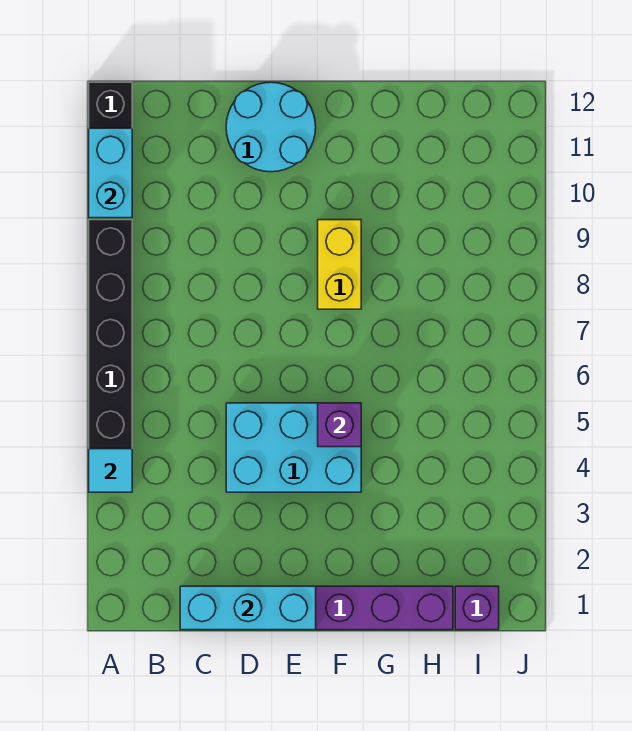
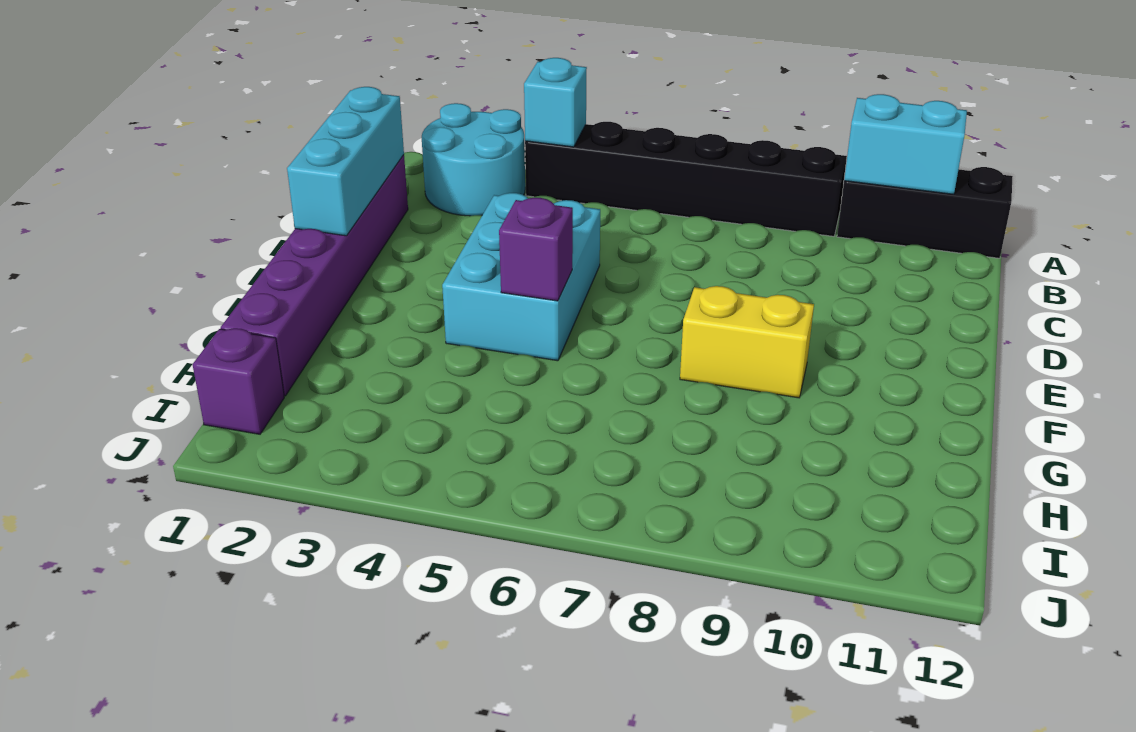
cyan tile A4 level 2 -> cyan brick A4 level 2
cyan round brick D11:E12 level 1 -> cyan round brick A2:B3 level 1

